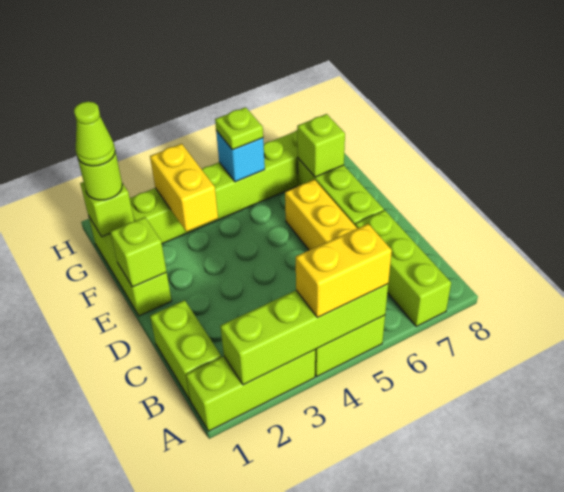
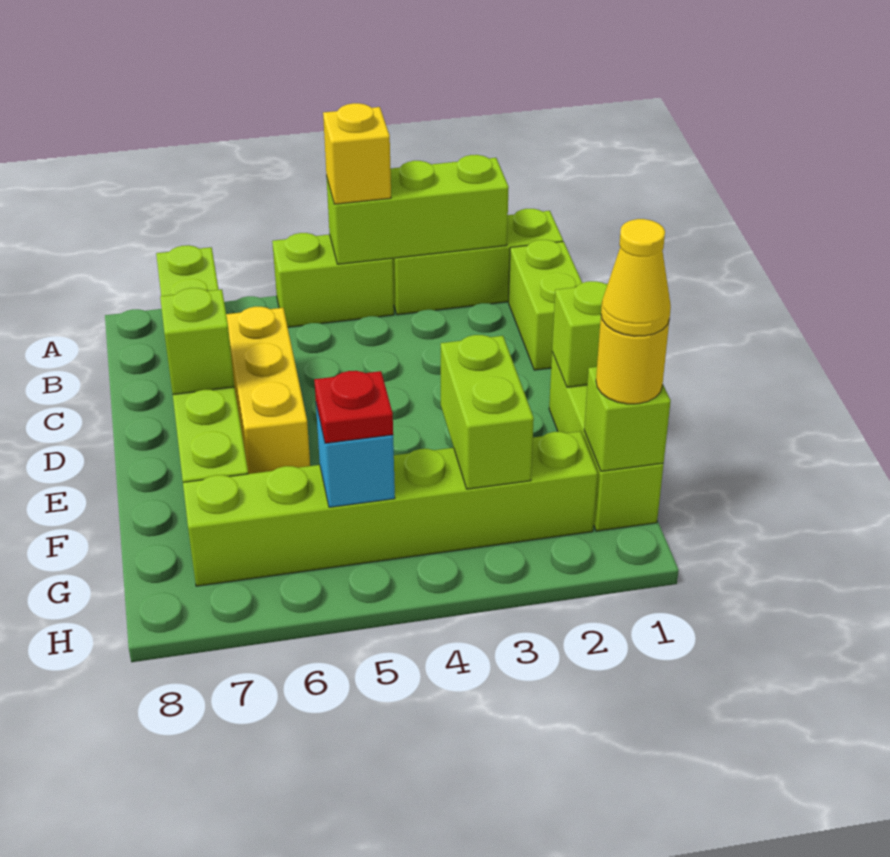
lime brick A2:A5 level 2 -> lime brick A2:A4 level 2
yellow brick A4:A5 level 3 -> yellow brick A4 level 3
yellow brick F3:G3 level 2 -> lime brick F3:G3 level 2
lime brick F7 level 2 -> lime brick D7 level 2
lime round brick G1 level 3 -> yellow round brick G1 level 3
lime cone G1 level 4 -> yellow cone G1 level 4
lime plate G5 level 3 -> red plate G5 level 3

